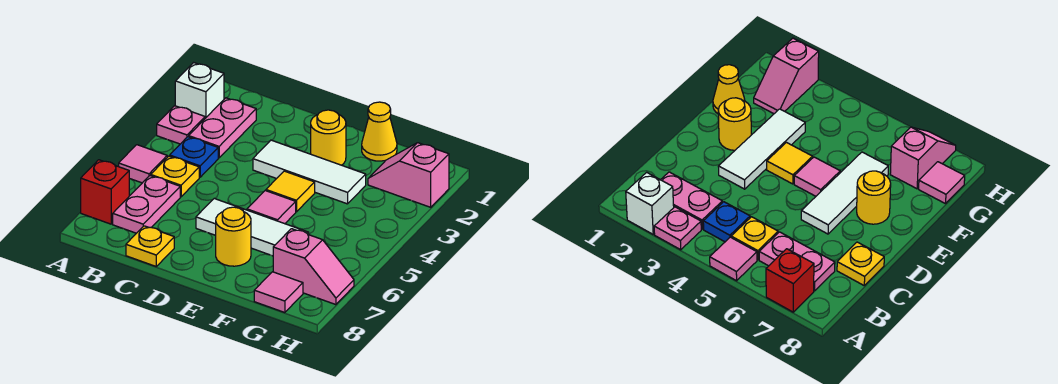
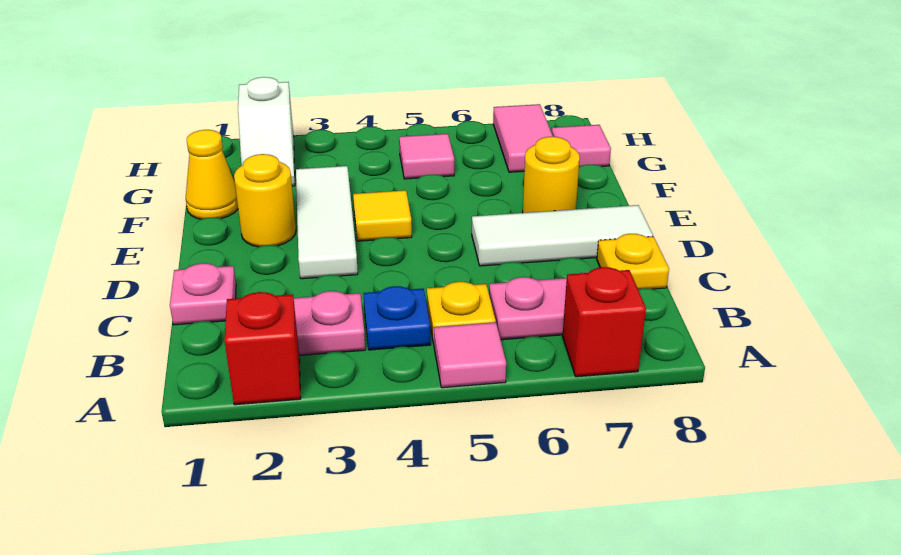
white brick A2 level 1 -> red brick A2 level 1
pink plate A3 level 1 -> pink plate C1 level 1
white tile D6:F6 level 1 -> white tile D6:D8 level 1
pink tile E5 level 1 -> pink tile G5 level 1
pink slope G2:H2 level 1 top H -> white slope G2:H2 level 1 top H
pink slope G7:H7 level 1 top G -> pink tile G7:H7 level 1

